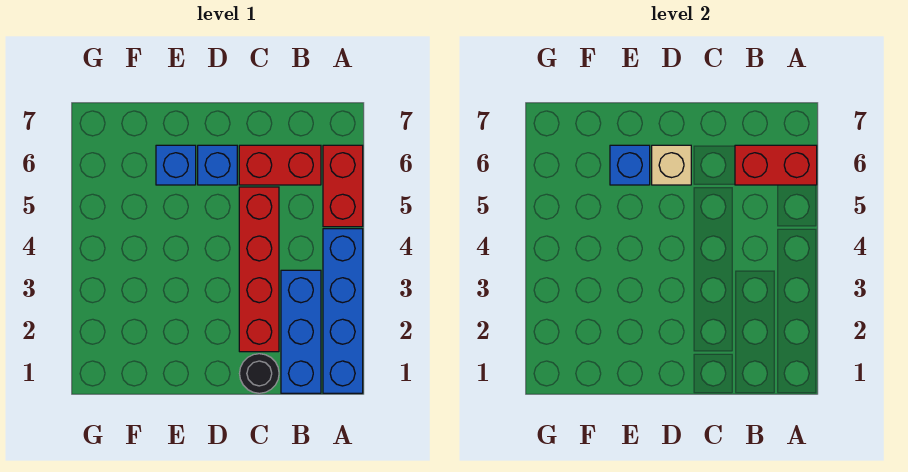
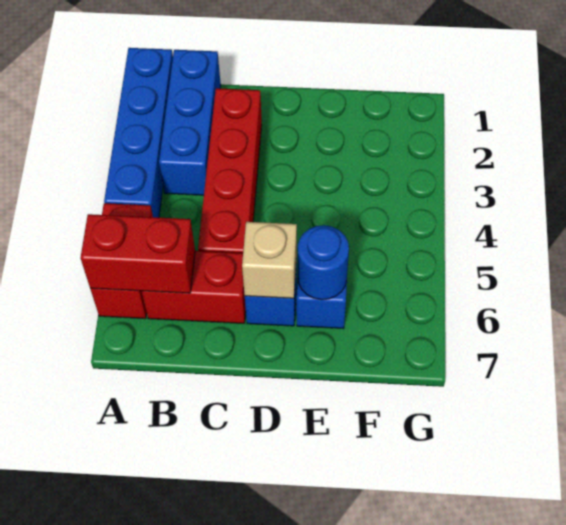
black round brick C1 level 1 -> none
blue brick E6 level 2 -> blue round brick E6 level 2

